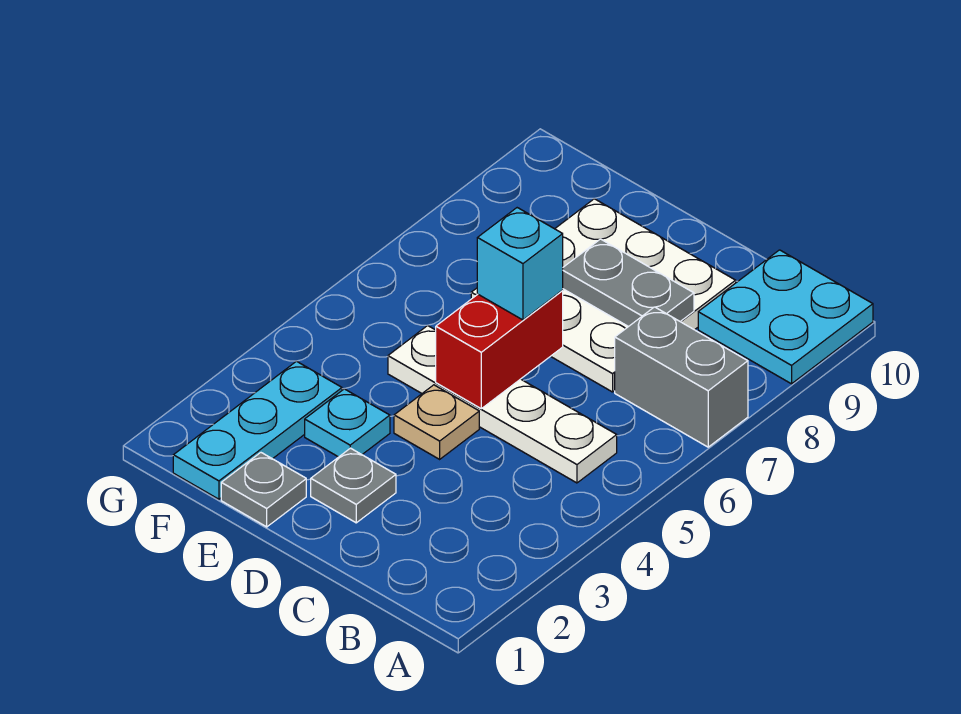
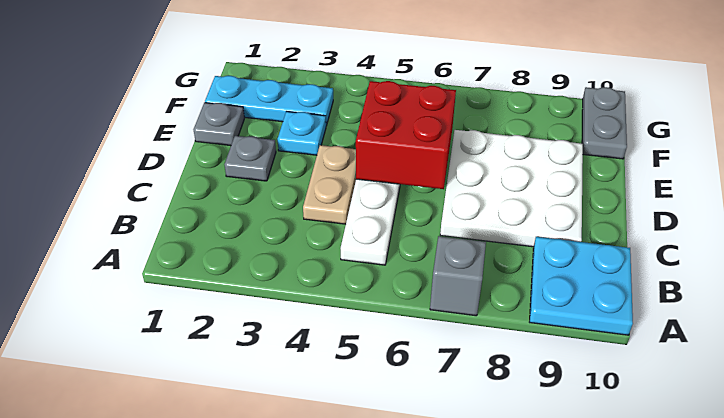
grey brick A7:B7 level 1 -> grey brick A7 level 1
grey plate C8:D8 level 2 -> grey plate F10:G10 level 1
tan plate D4 level 1 -> tan plate C4:D4 level 1
red brick D5:D6 level 2 -> red brick D5:E6 level 2
cyan brick D6 level 3 -> none

